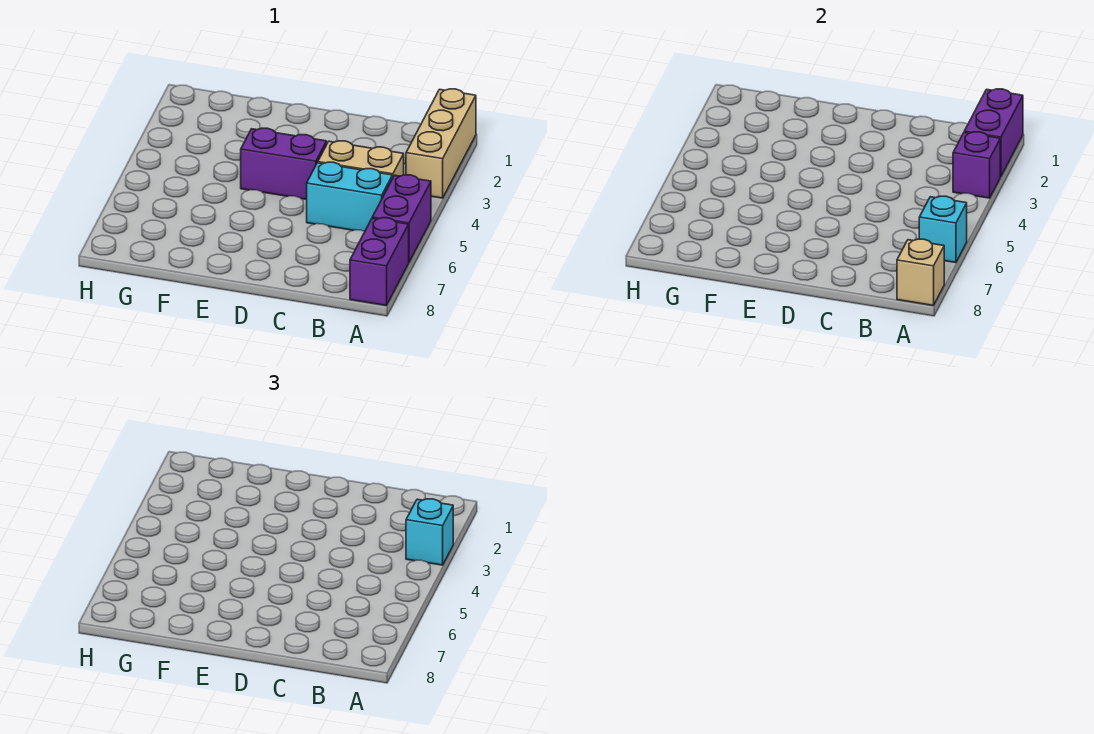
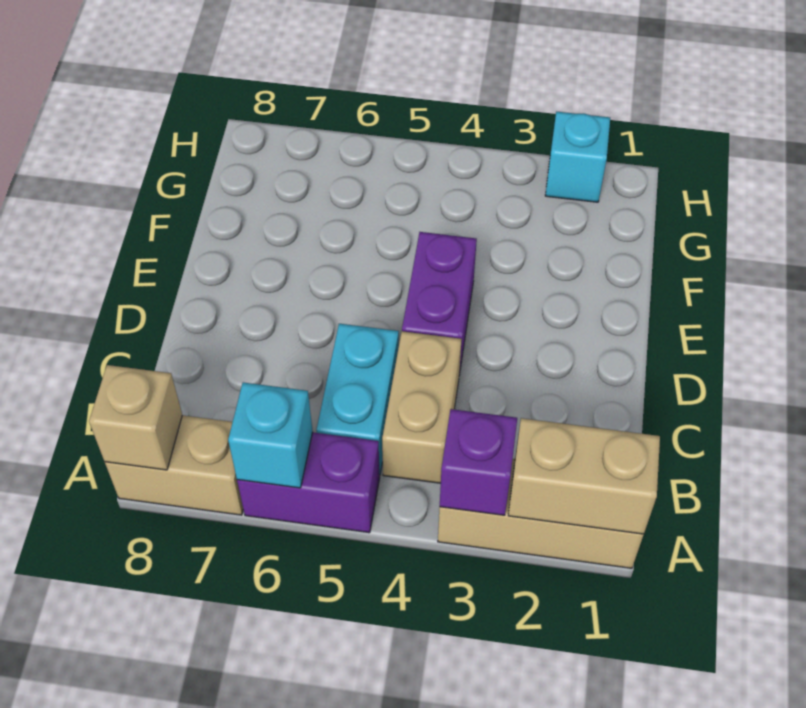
purple brick A1:A2 level 2 -> tan brick A1:A2 level 2
cyan brick A3 level 3 -> cyan brick H2 level 1
purple brick A7:A8 level 1 -> tan brick A7:A8 level 1

